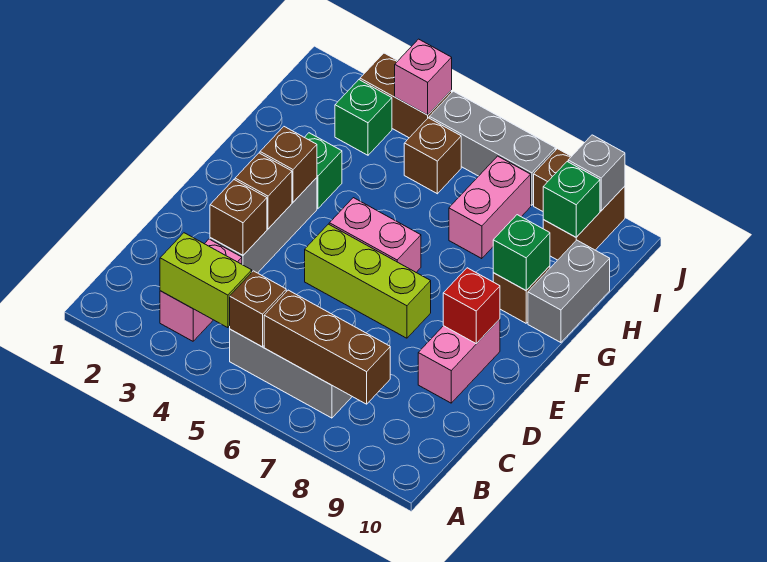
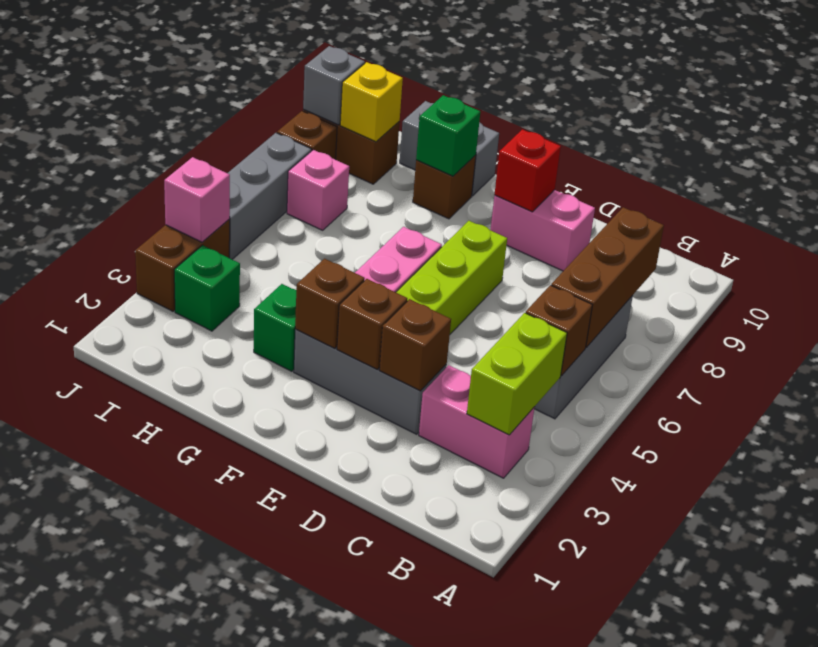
pink brick H7:I7 level 1 -> pink brick I7 level 1
brown brick I5 level 1 -> none
green brick I9 level 2 -> yellow brick I9 level 2

